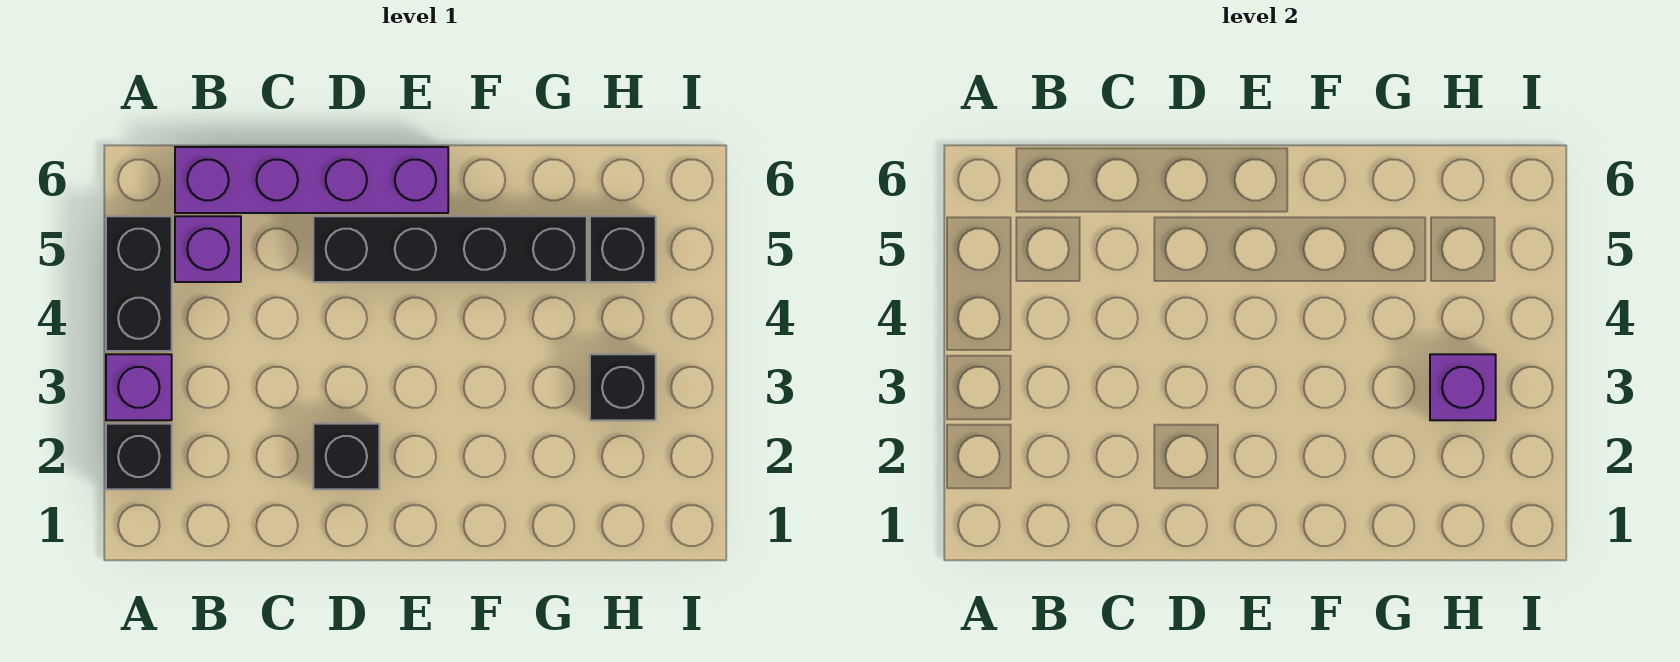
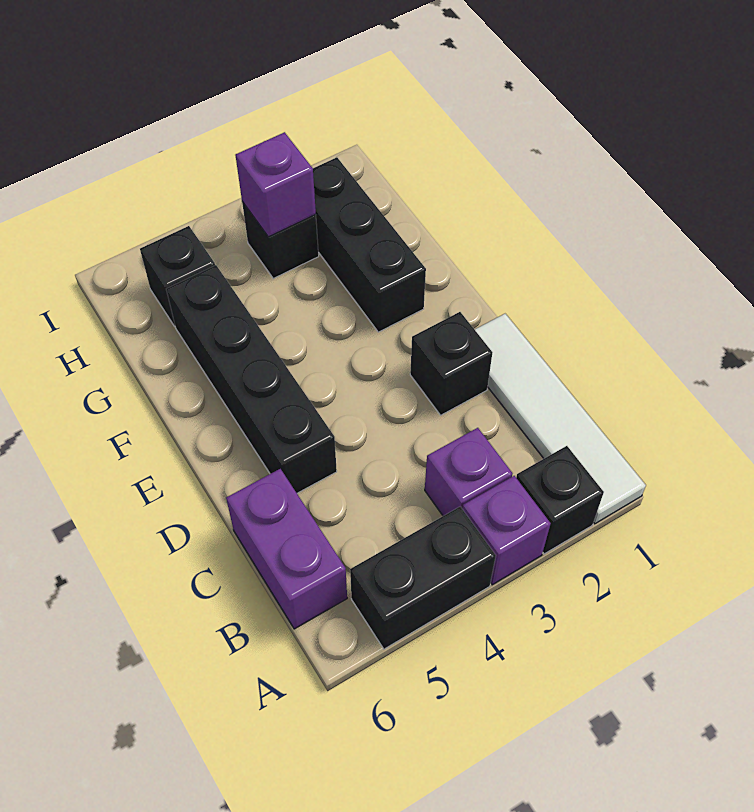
none -> white tile A1:D1 level 1
purple brick B5 level 1 -> purple brick B3 level 1
purple brick B6:E6 level 1 -> purple brick B6:C6 level 1
none -> black brick F2:H2 level 1

